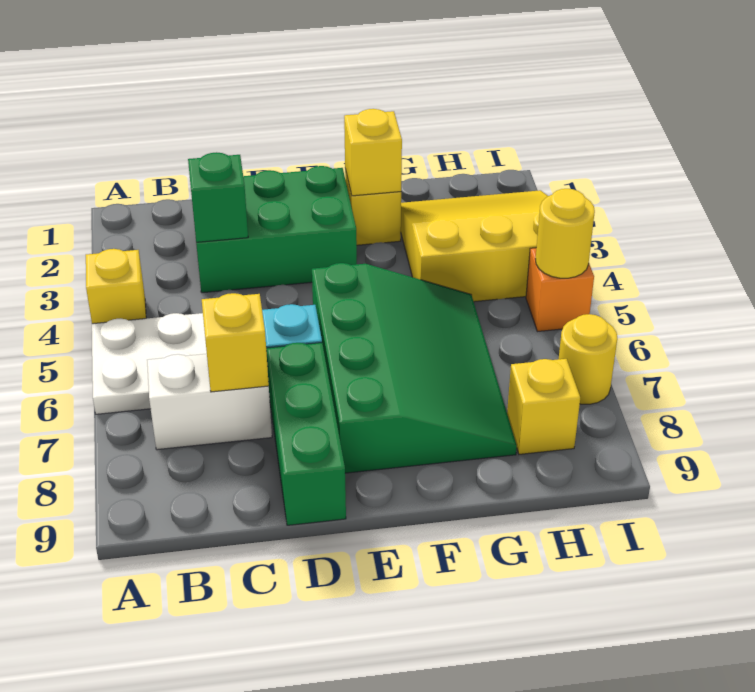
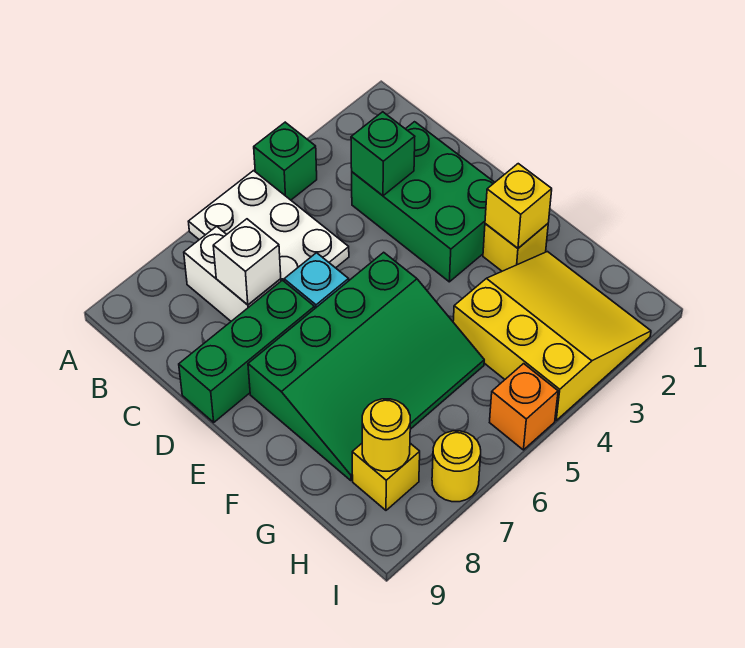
yellow brick A4 level 1 -> green brick A4 level 1
yellow brick C7 level 2 -> white brick C7 level 2
yellow round brick I5 level 2 -> yellow round brick H8 level 2

